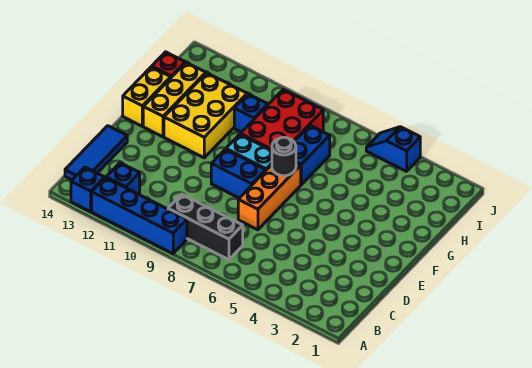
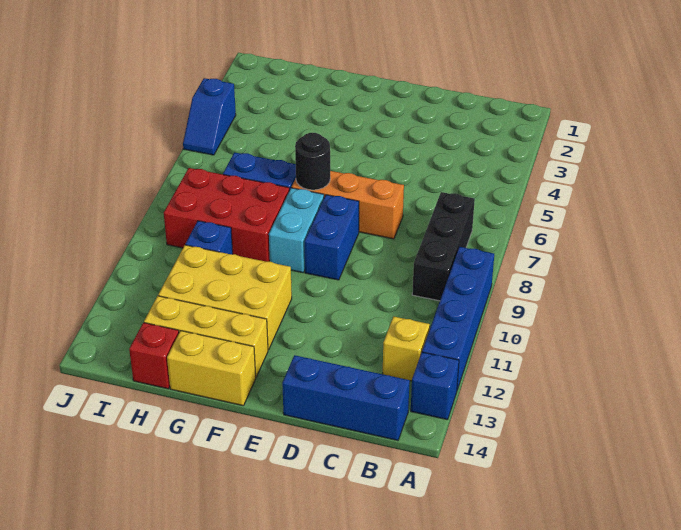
blue brick B12 level 1 -> yellow brick B12 level 1
blue tile B14:D14 level 1 -> blue brick B14:D14 level 1

